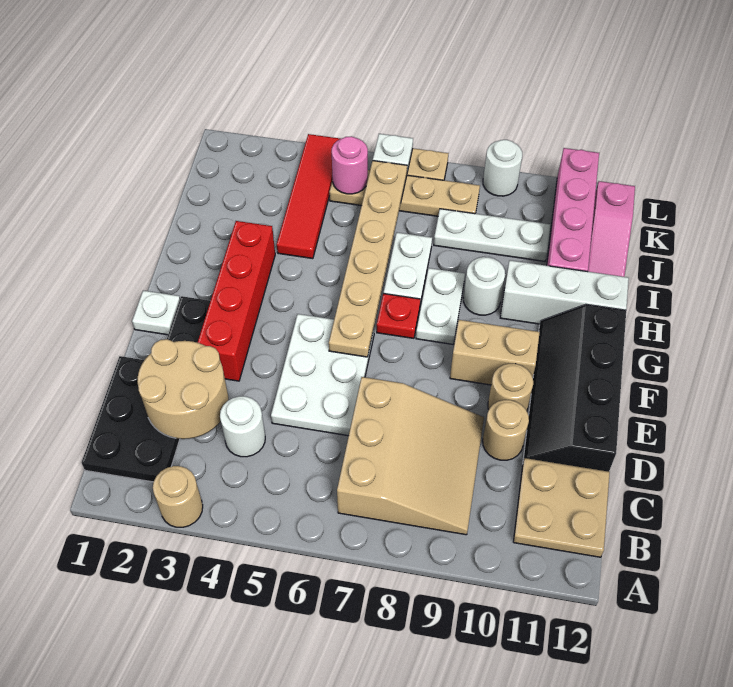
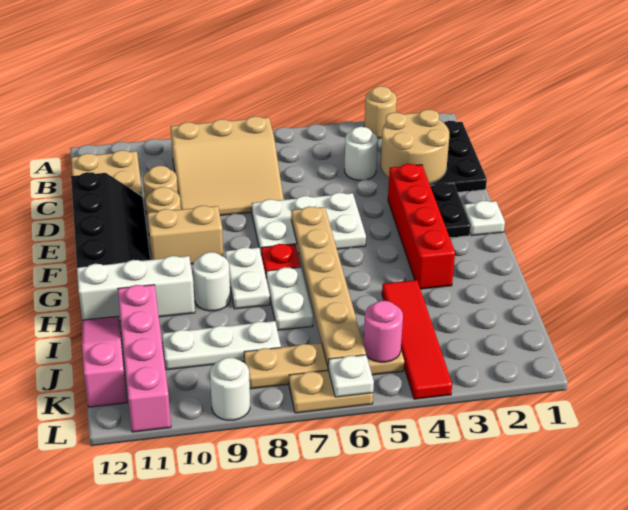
tan slope B7:D9 level 1 top 7 -> tan slope B7:D9 level 1 top B
white plate D5:F6 level 1 -> white plate E5:F7 level 1

